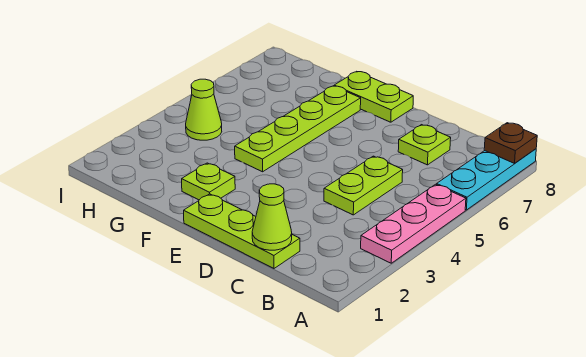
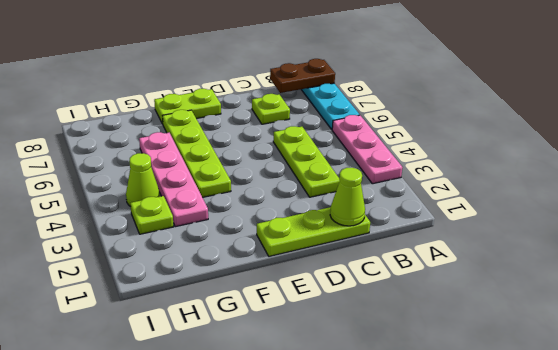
brown plate A8 level 2 -> brown plate A8:B8 level 2
lime plate C4:C5 level 1 -> lime plate C3:C5 level 1
lime plate F2 level 1 -> lime plate H3 level 1
none -> pink plate G3:G6 level 1

